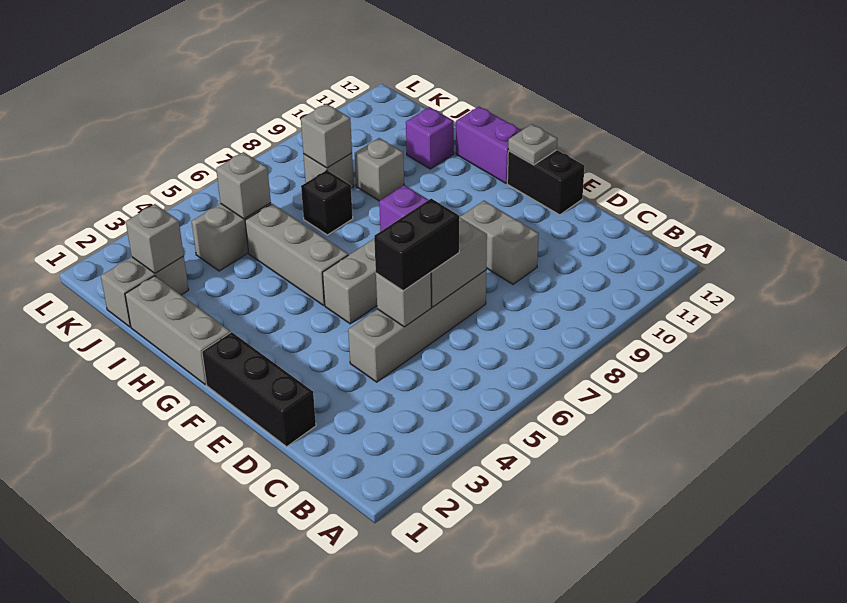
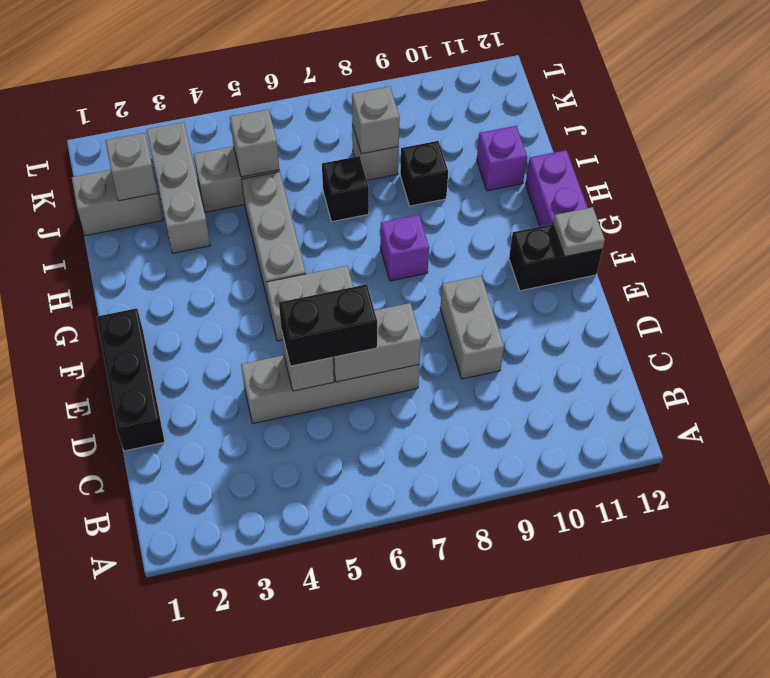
black brick E12:F12 level 1 -> black brick F11:F12 level 1
grey brick G1:I1 level 1 -> grey brick I3:K3 level 1
grey brick I9 level 1 -> black brick I9 level 1

